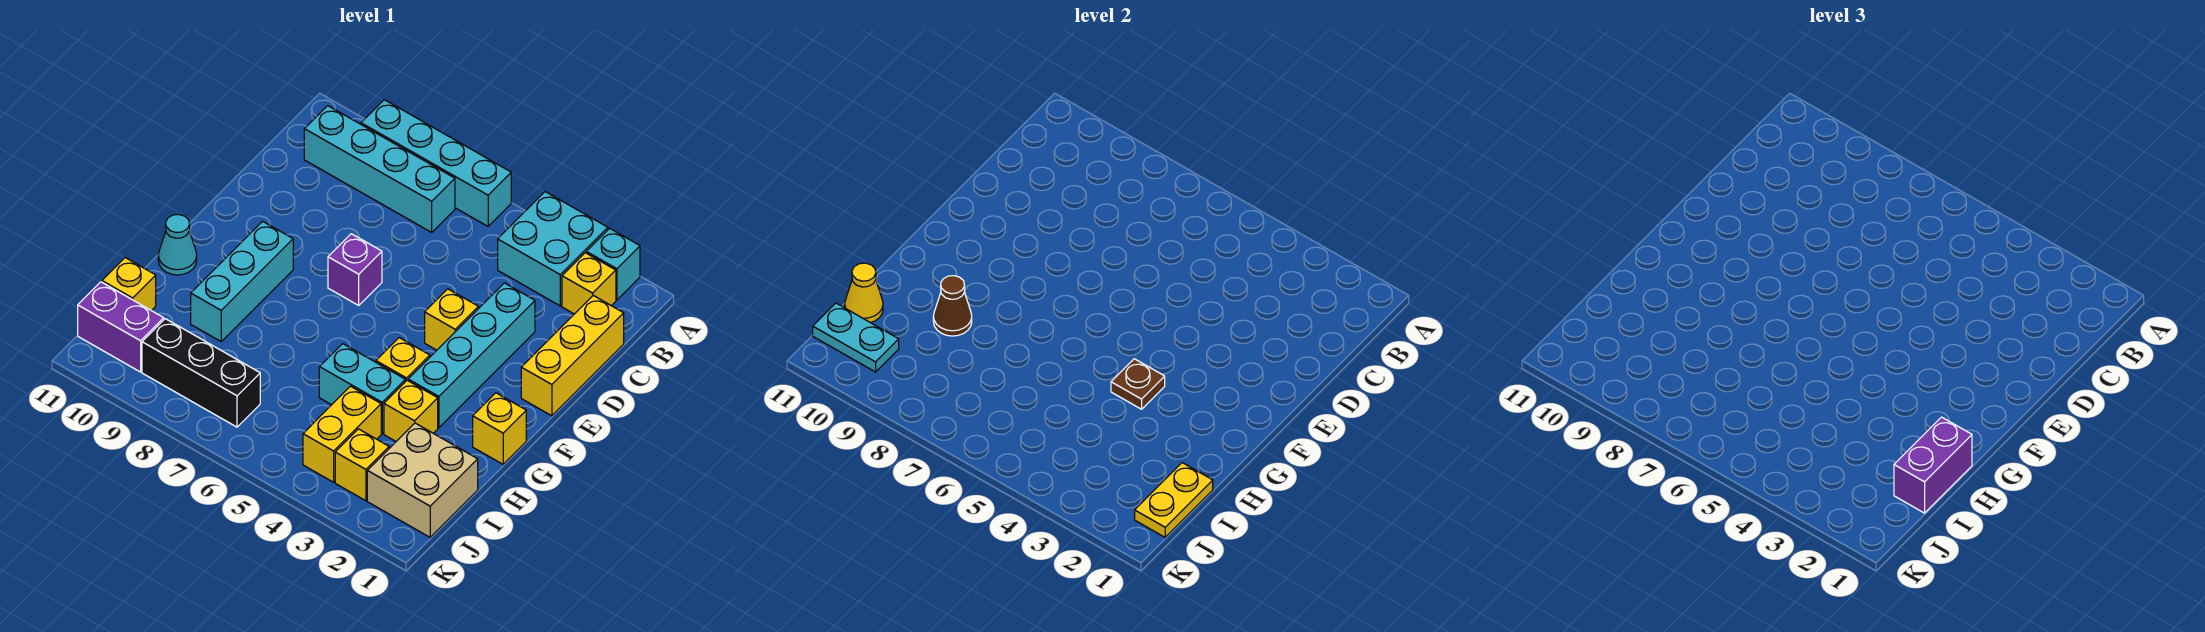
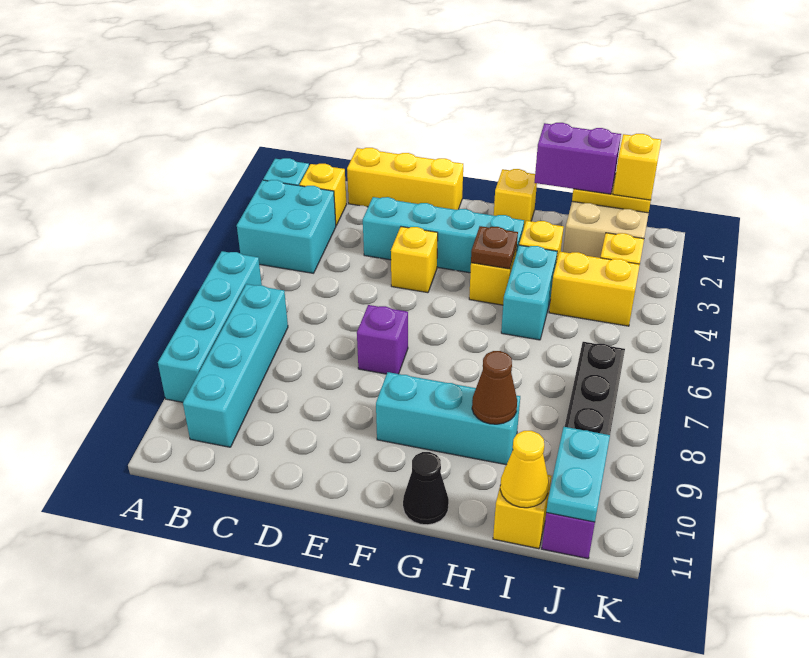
cyan cone G11 level 1 -> black cone G11 level 1
none -> yellow brick J1 level 3

